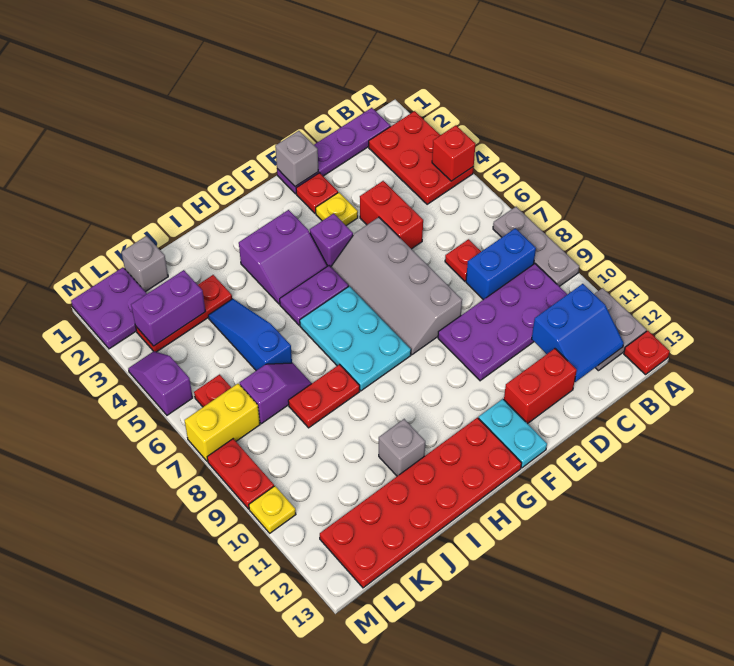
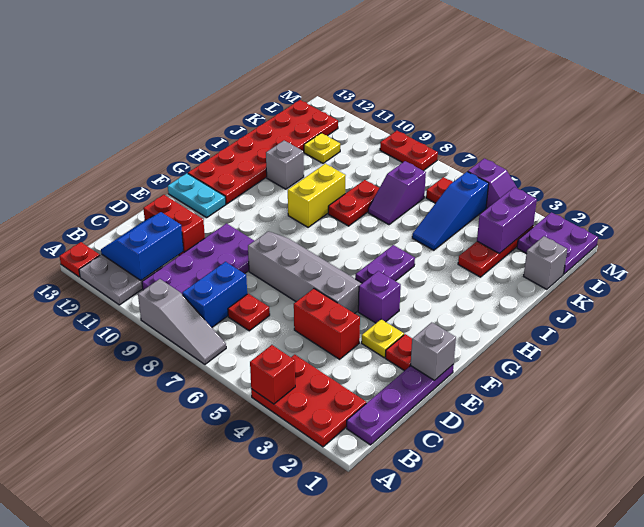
grey plate A7:A9 level 1 -> grey slope A7:A9 level 1 top 9
red brick D12:E12 level 1 -> red brick D11:D12 level 1
purple slope G3:H4 level 1 top 3 -> none
cyan plate G6:H8 level 1 -> none
blue slope J4:J6 level 1 top 6 -> blue slope J5:L5 level 1 top L
yellow brick L7:M7 level 1 -> yellow brick H9:I9 level 1
yellow plate M10 level 1 -> yellow plate K11 level 1

